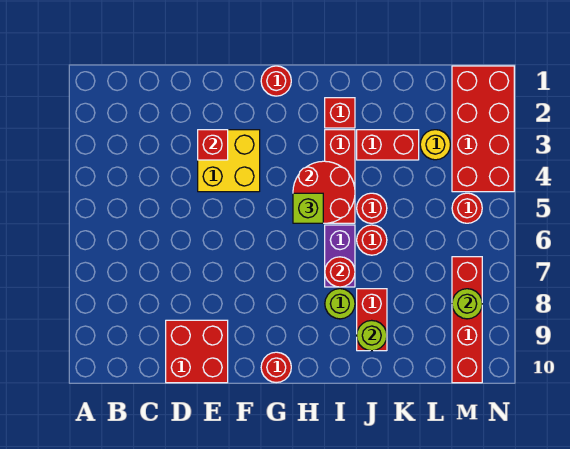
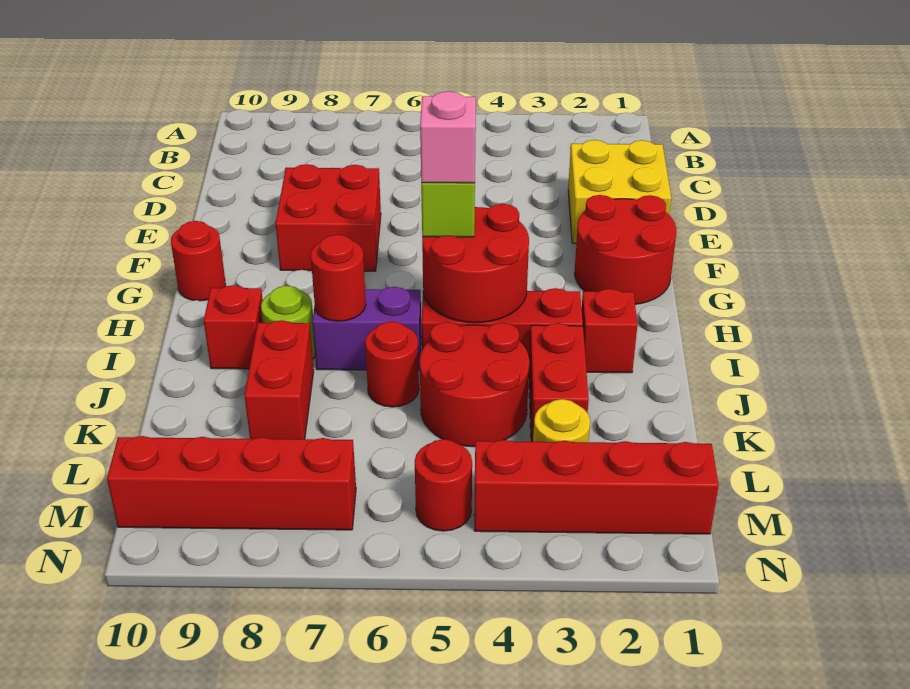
red brick D9:E10 level 1 -> red brick E7:F8 level 1
yellow brick E3:F4 level 1 -> yellow brick D1:E2 level 1
red brick E3 level 2 -> red brick I9 level 1
red round brick G1 level 1 -> red round brick F1:G2 level 1
none -> pink brick H5 level 4
red round brick J5 level 1 -> red round brick J4:K5 level 1
red brick J8:J9 level 1 -> red brick J8:K8 level 1
lime round brick J9 level 2 -> none
red brick M1:N4 level 1 -> red brick M1:M4 level 1
lime round brick M8 level 2 -> none

